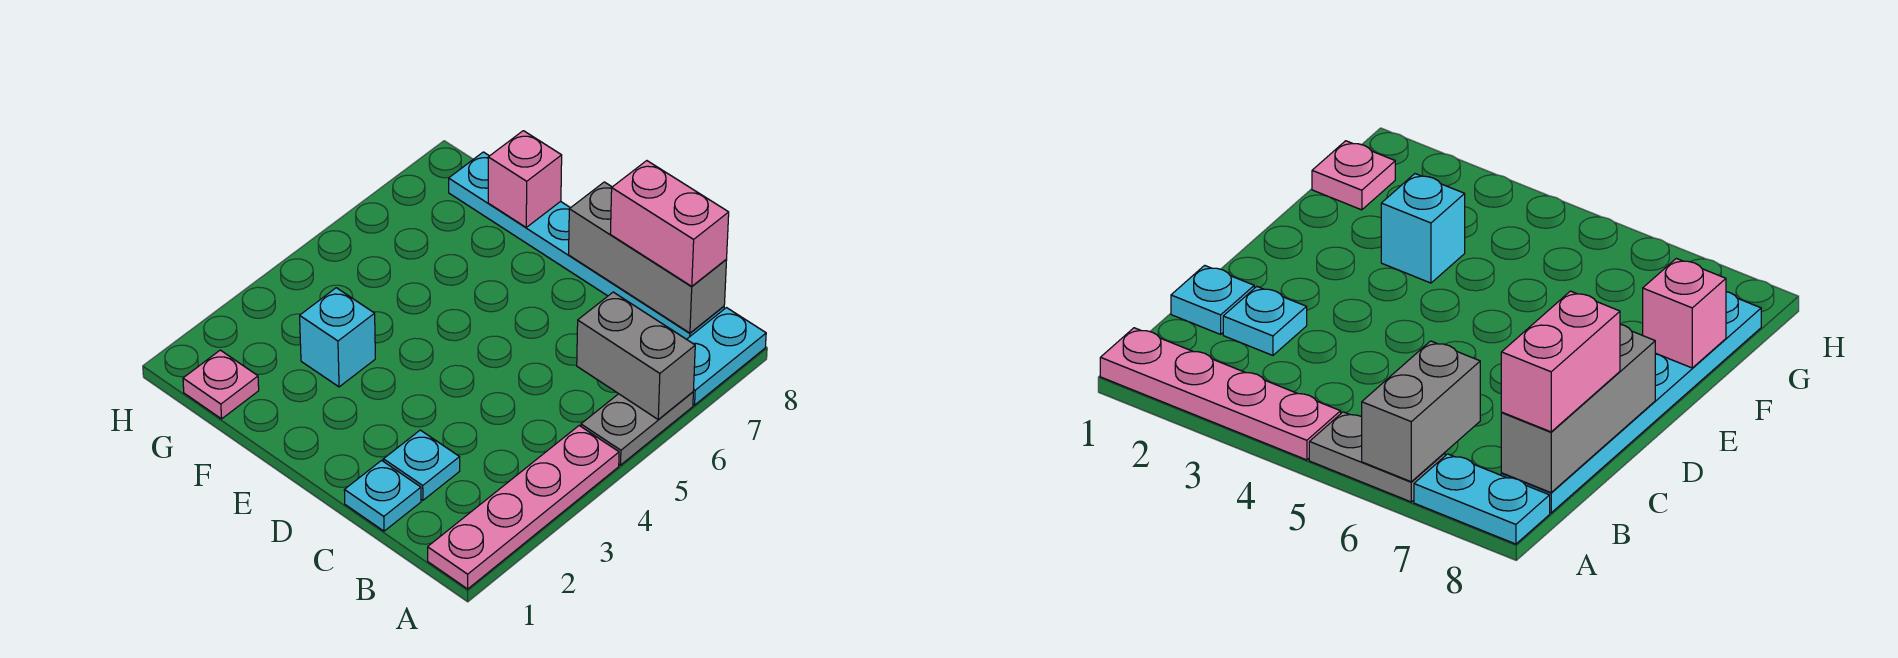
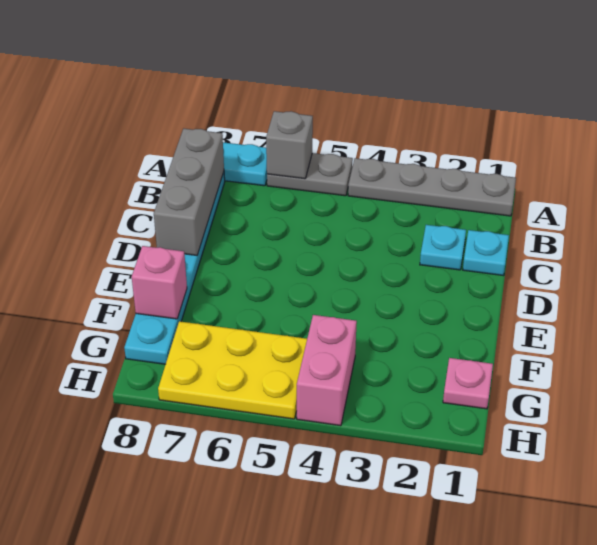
pink plate A1:A4 level 1 -> grey plate A1:A4 level 1
grey brick A6:B6 level 2 -> grey brick A6 level 2
pink brick B8:C8 level 3 -> pink brick G4:H4 level 1
cyan brick F3 level 1 -> none
none -> yellow plate G5:H7 level 1

